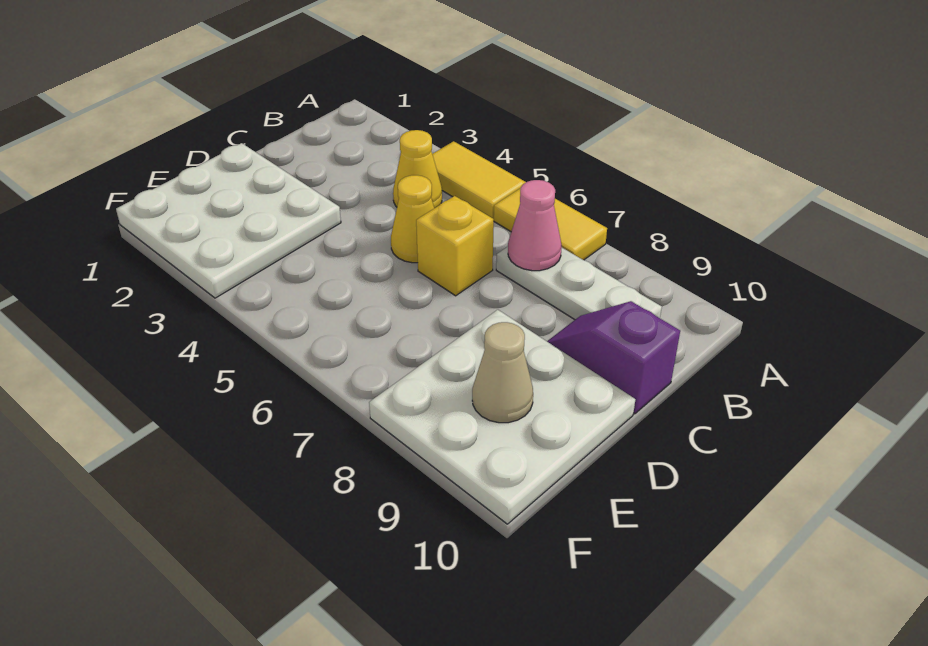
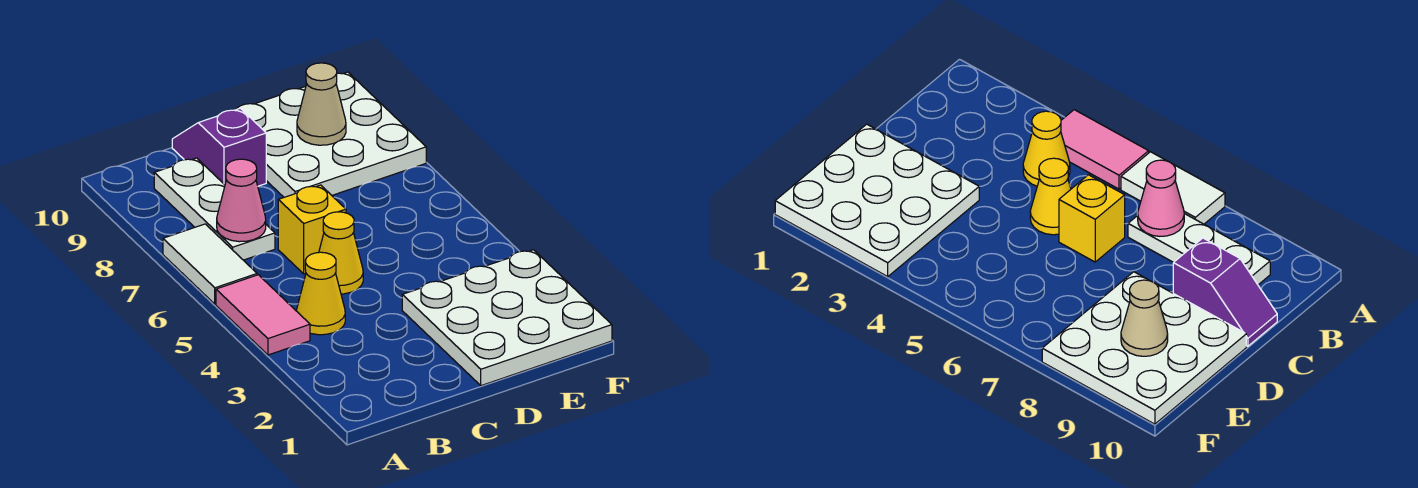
yellow tile A4:A5 level 1 -> pink tile A4:A5 level 1
yellow tile A6:A7 level 1 -> white tile A6:A7 level 1
purple slope C9:C10 level 1 top 10 -> purple slope C9:C10 level 1 top 9

